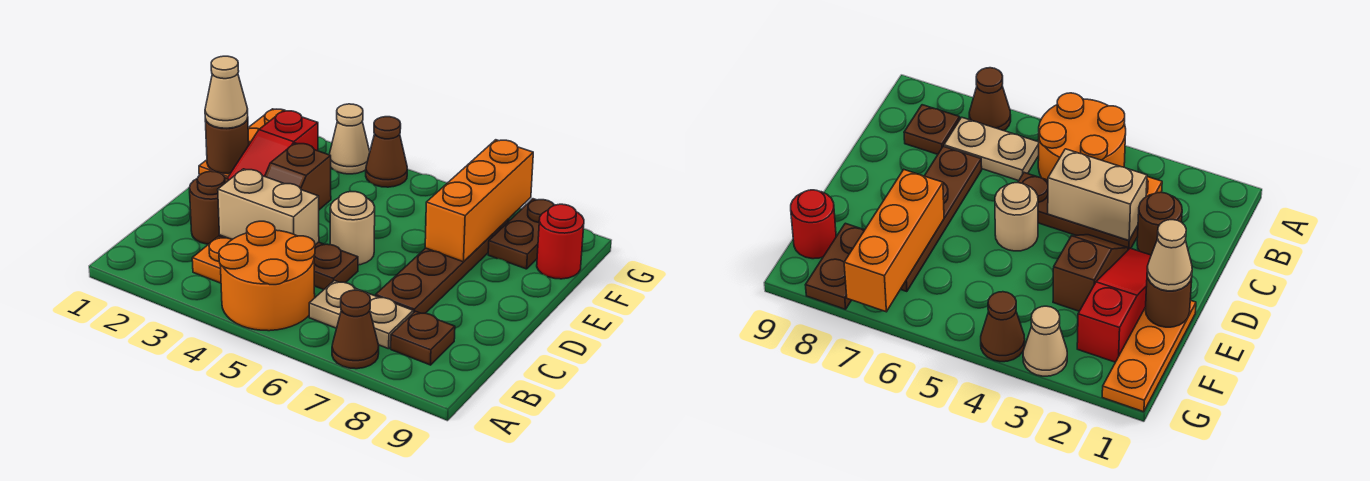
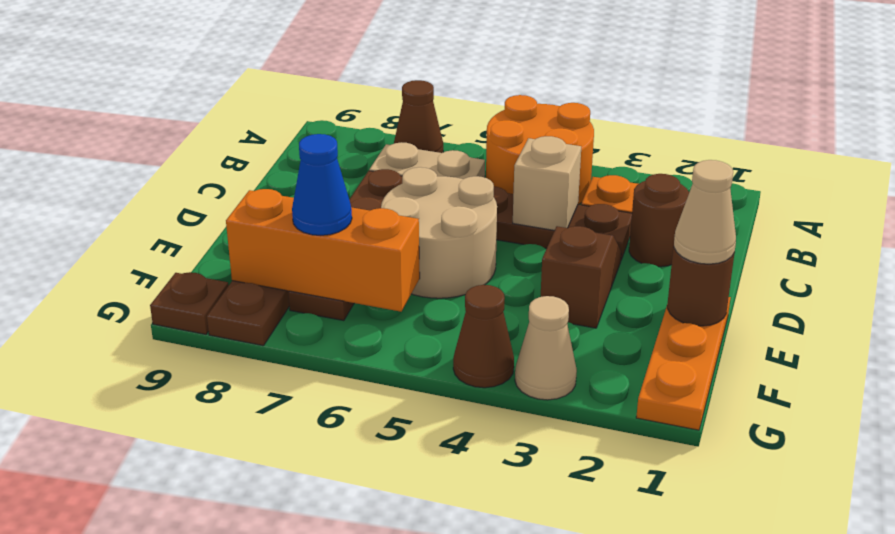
brown plate B8 level 1 -> brown plate G9 level 1
tan brick C3:C4 level 2 -> tan brick C4 level 2
red slope D2:F2 level 1 top F -> none
tan round brick D5 level 1 -> tan round brick D5:E6 level 1
orange brick E7:G7 level 2 -> orange brick F6:F8 level 2
none -> blue cone F7 level 3
red round brick F9 level 1 -> none

